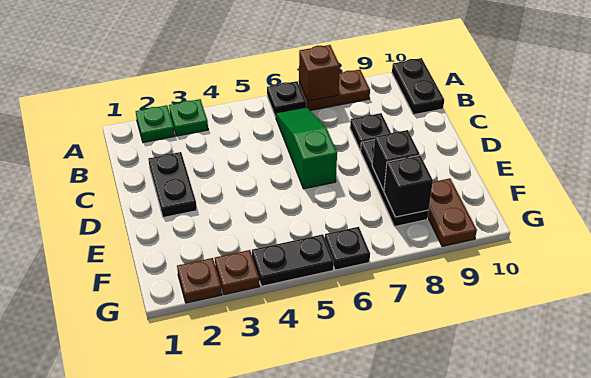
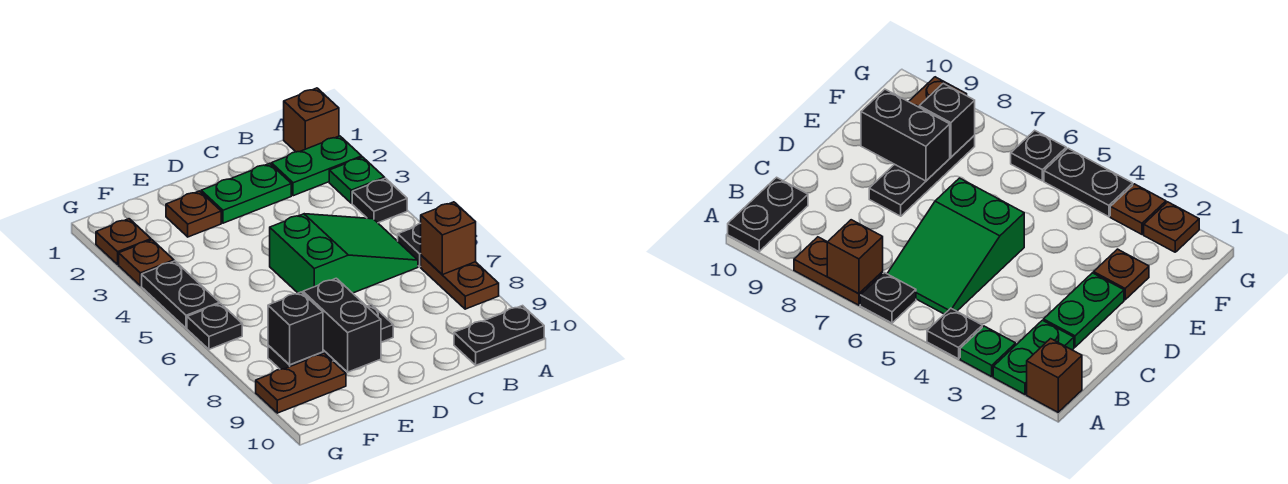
none -> brown brick A1 level 1
green plate A2 level 1 -> green plate A2:B2 level 1
green slope B6:D6 level 1 top D -> green slope B5:D6 level 1 top D
black plate C2:D2 level 1 -> green plate C2:D2 level 1
black plate C8 level 1 -> black plate A4 level 1
none -> brown plate E2 level 1
black brick E8 level 2 -> black brick E8:E9 level 2

